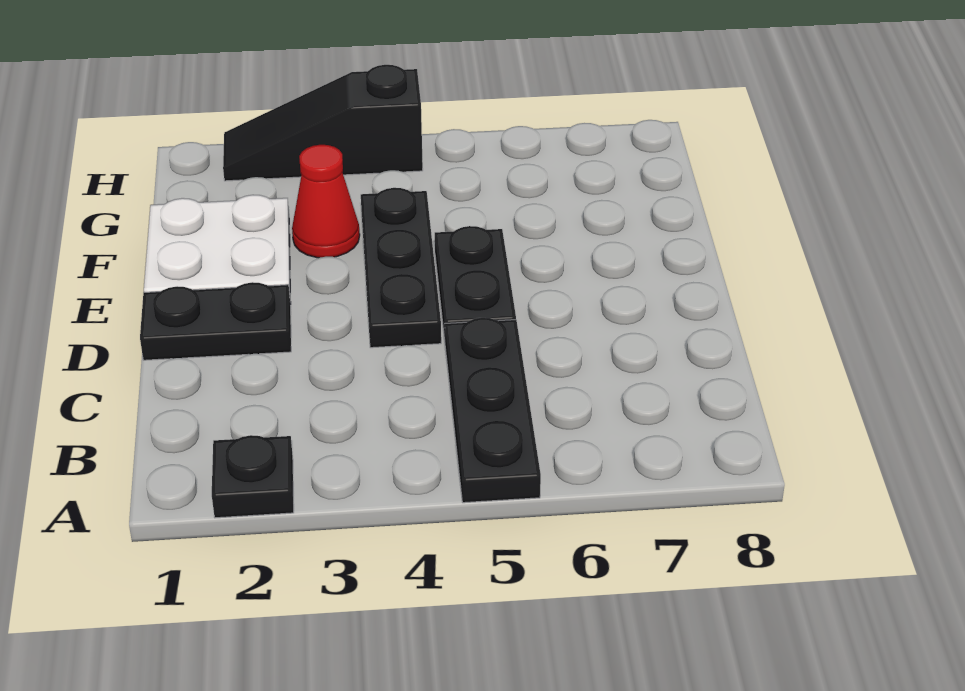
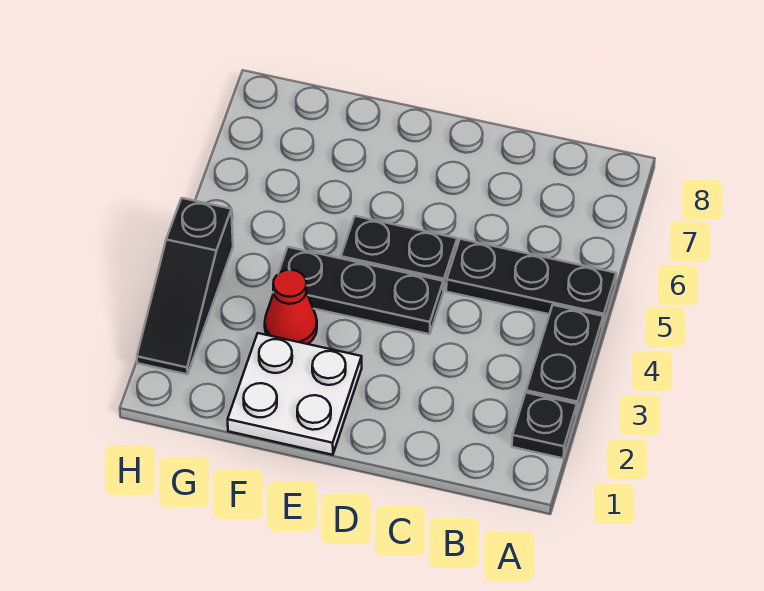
black plate D1:D2 level 1 -> black plate A3:A4 level 1

